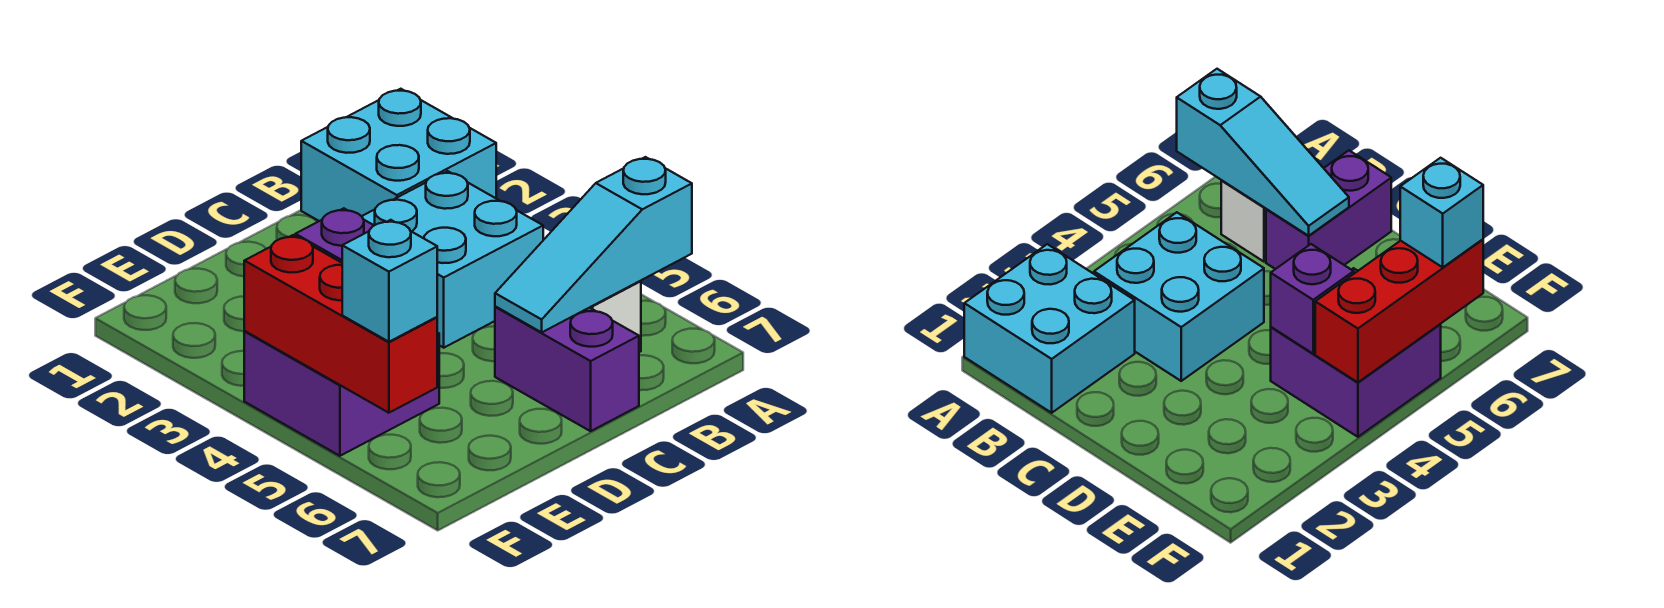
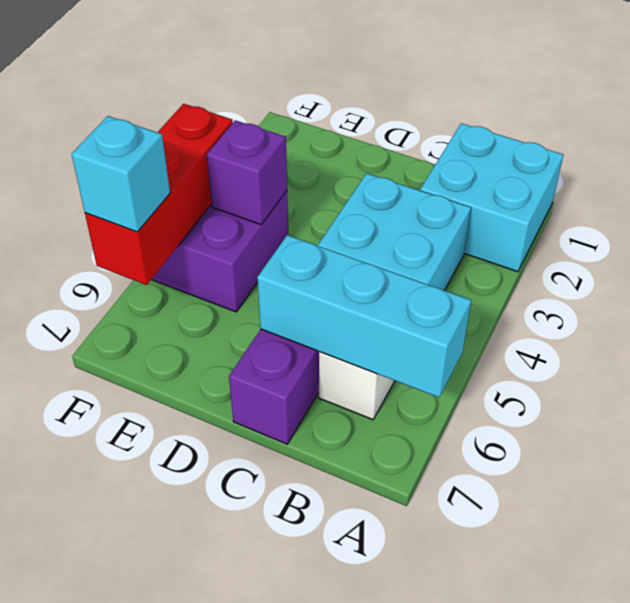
cyan slope A6:C6 level 2 top A -> cyan brick A6:C6 level 2

